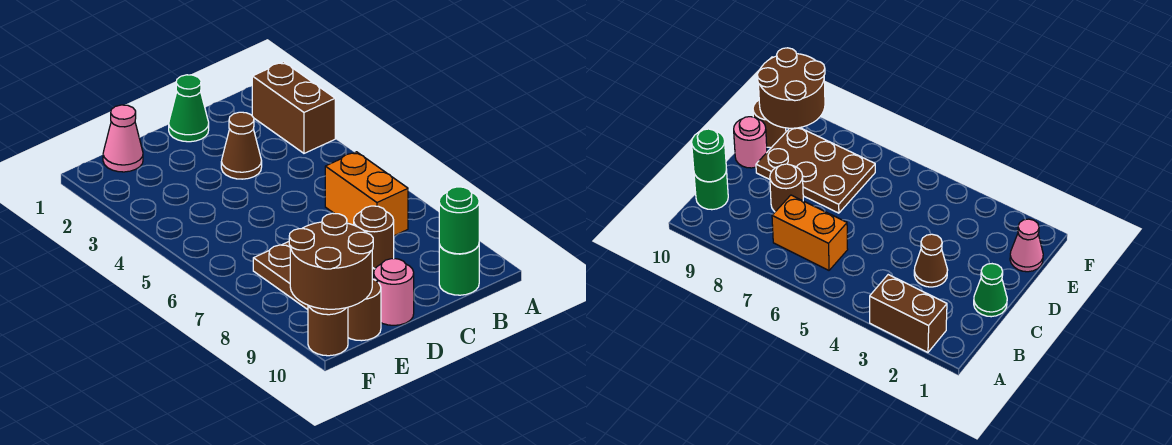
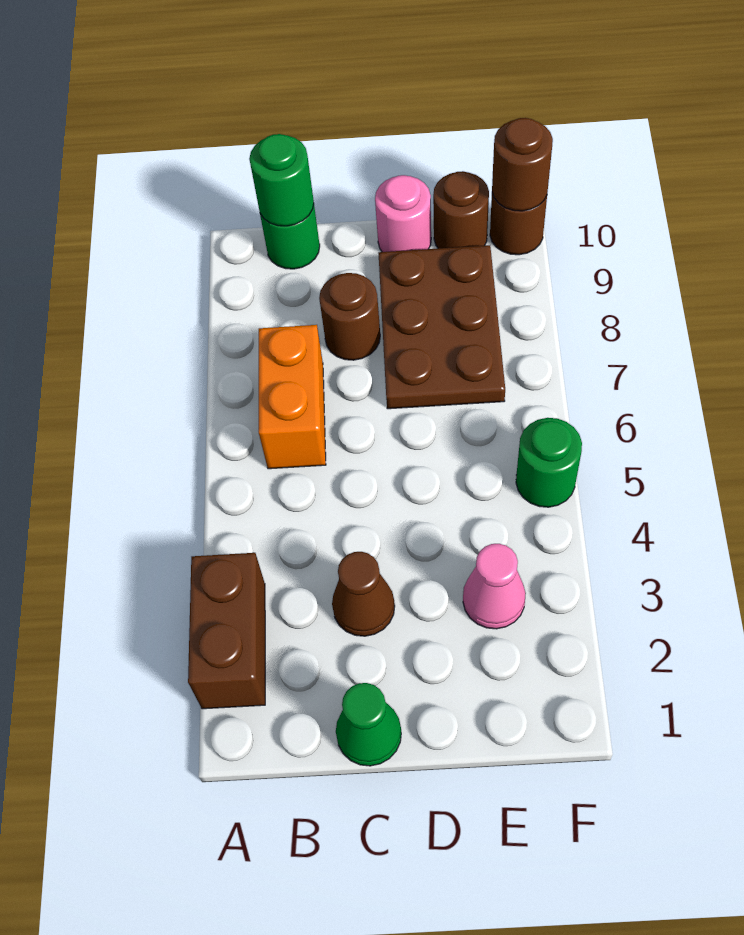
pink cone E1 level 1 -> pink cone E3 level 1
brown round brick E9:F10 level 2 -> brown round brick F10 level 2
none -> green round brick F5 level 1

